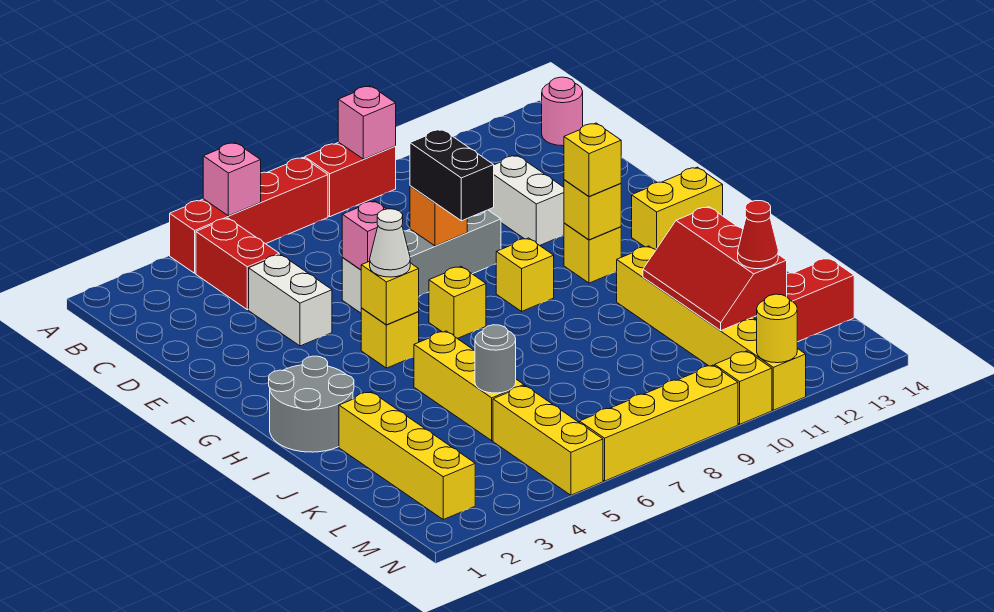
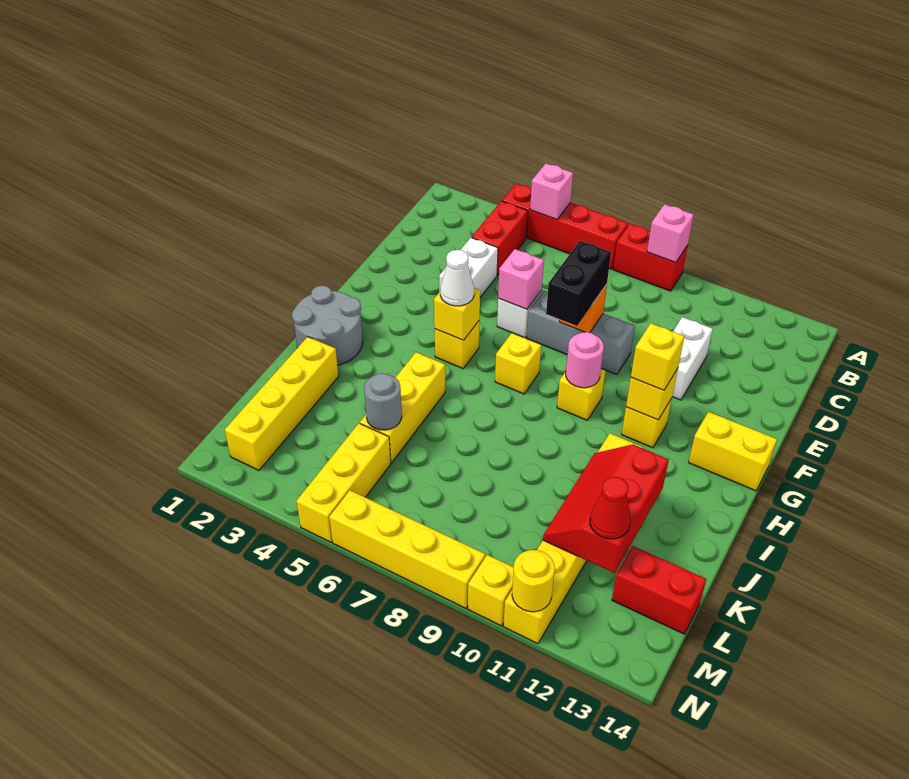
pink round brick B14 level 1 -> pink round brick G9 level 2

